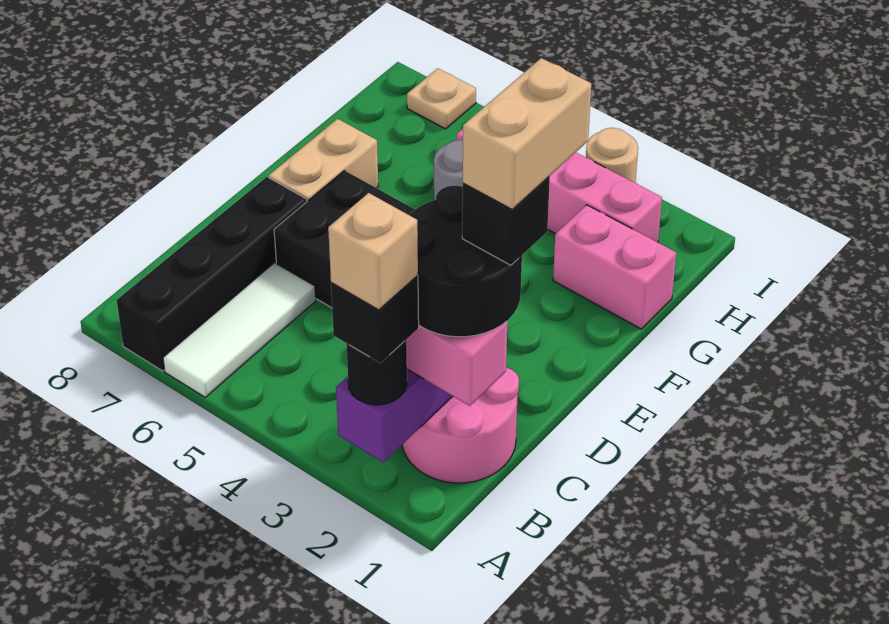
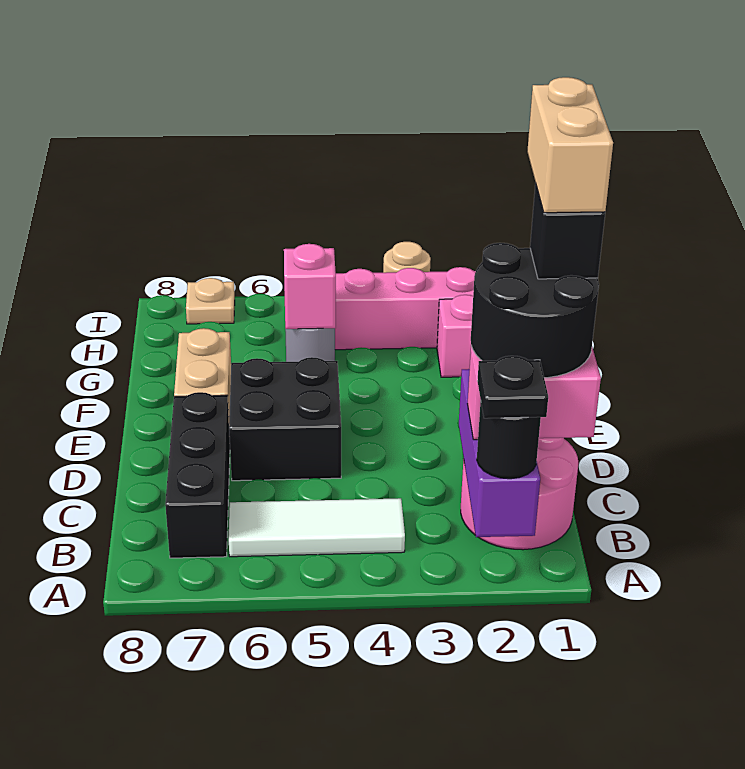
black brick A2 level 4 -> black plate A2 level 4
tan brick A2 level 5 -> none
white tile A6:C6 level 1 -> white tile B4:B6 level 1
black brick A7:D7 level 1 -> black brick B7:D7 level 1
none -> pink brick G5 level 2

